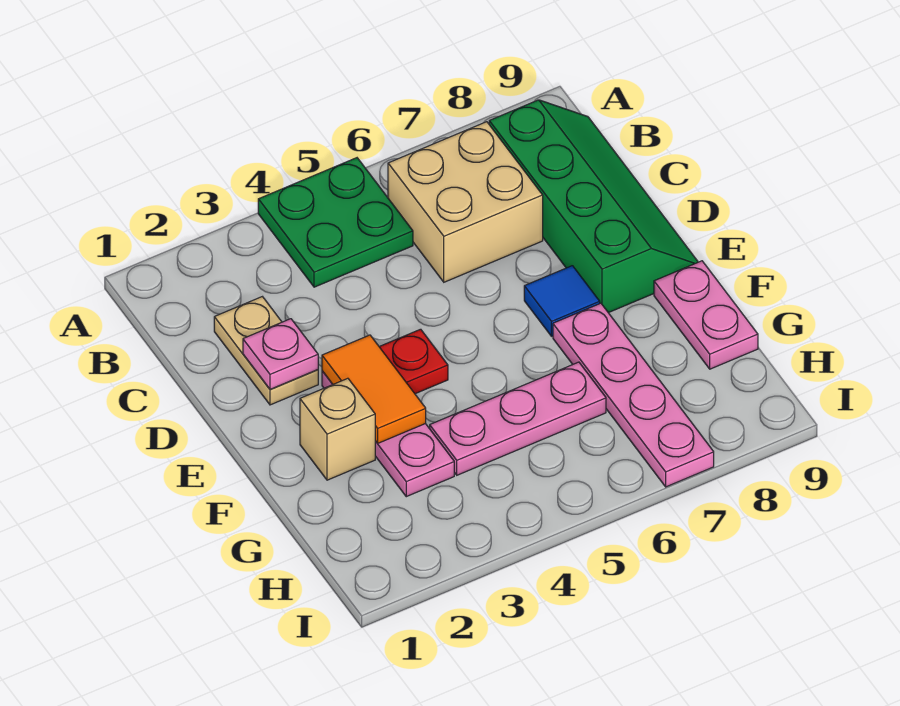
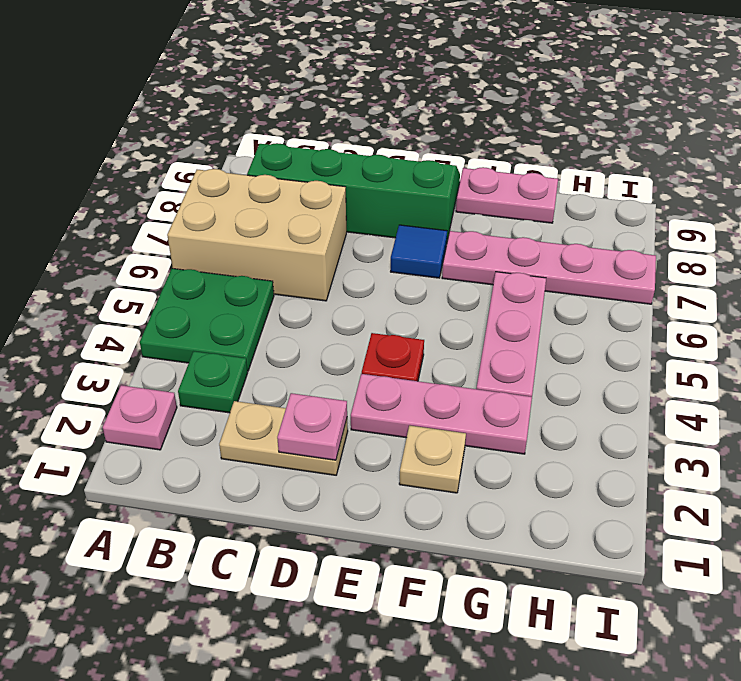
none -> pink plate A2 level 1
none -> green plate B3 level 1
tan brick B6:C7 level 1 -> tan brick A6:C7 level 1
orange tile E3:F3 level 2 -> none
tan brick F2 level 1 -> tan plate F2 level 1

